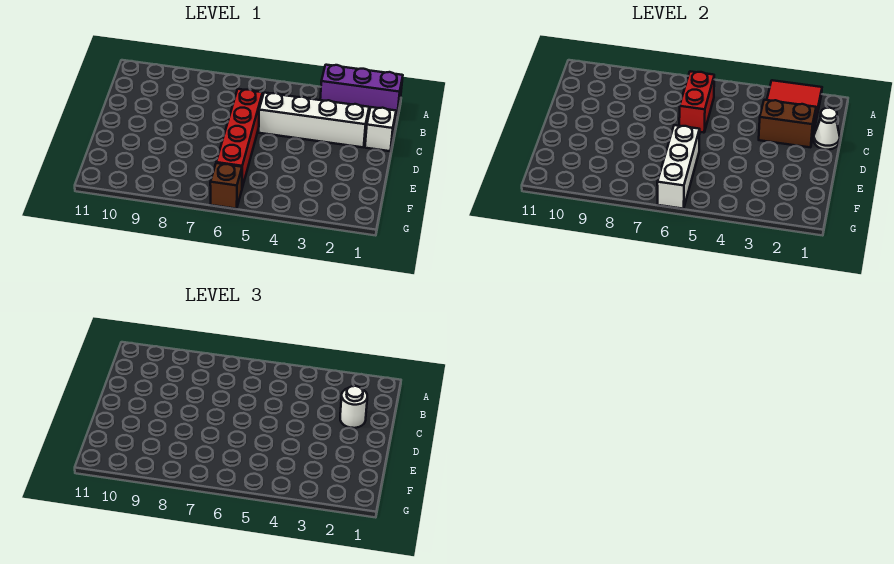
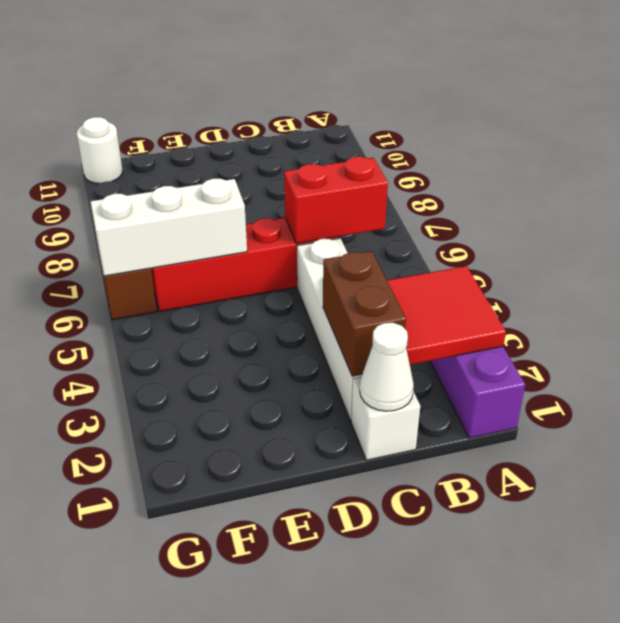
white round brick C2 level 3 -> white round brick G11 level 1

